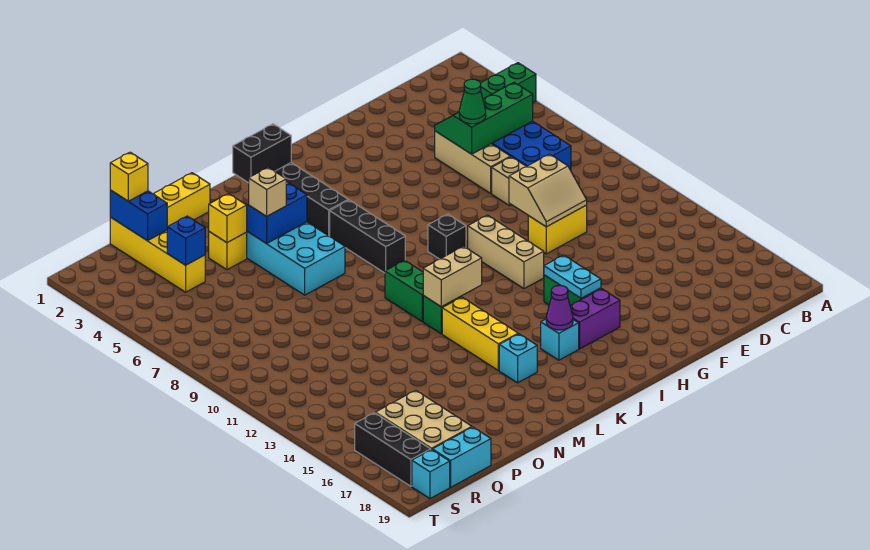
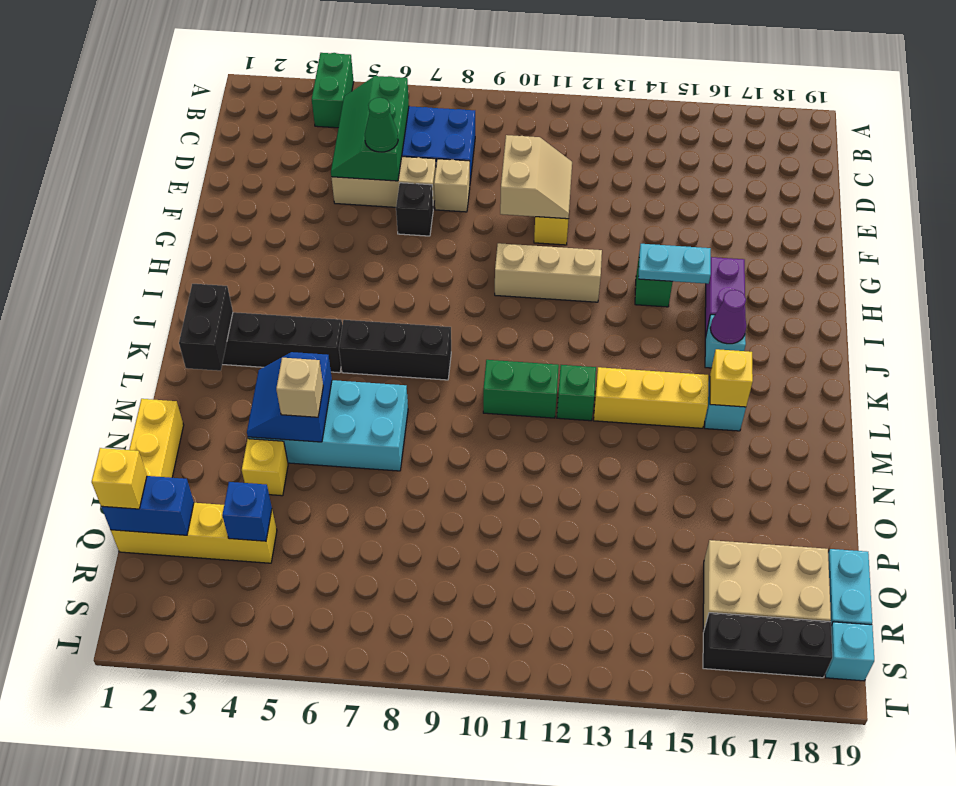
black brick I9 level 1 -> black brick F7 level 1
tan brick K12:L12 level 2 -> none
yellow brick O4 level 2 -> yellow brick L16 level 2

